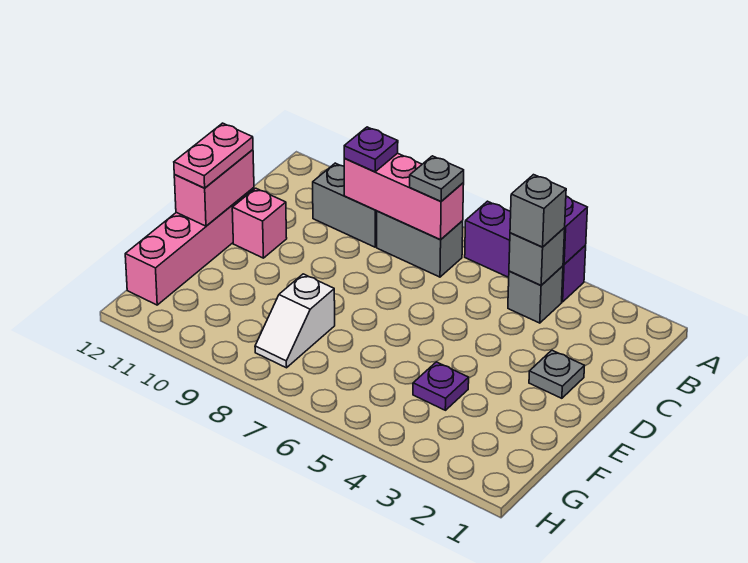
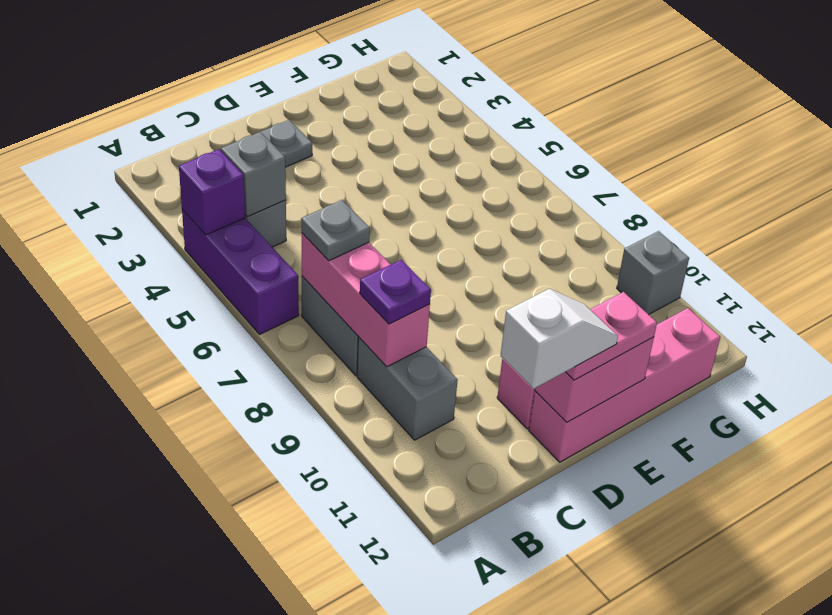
grey brick B4 level 3 -> grey brick H10 level 1
purple plate F4 level 1 -> none
white slope F8:G8 level 1 top F -> white slope C12:D12 level 4 top C

